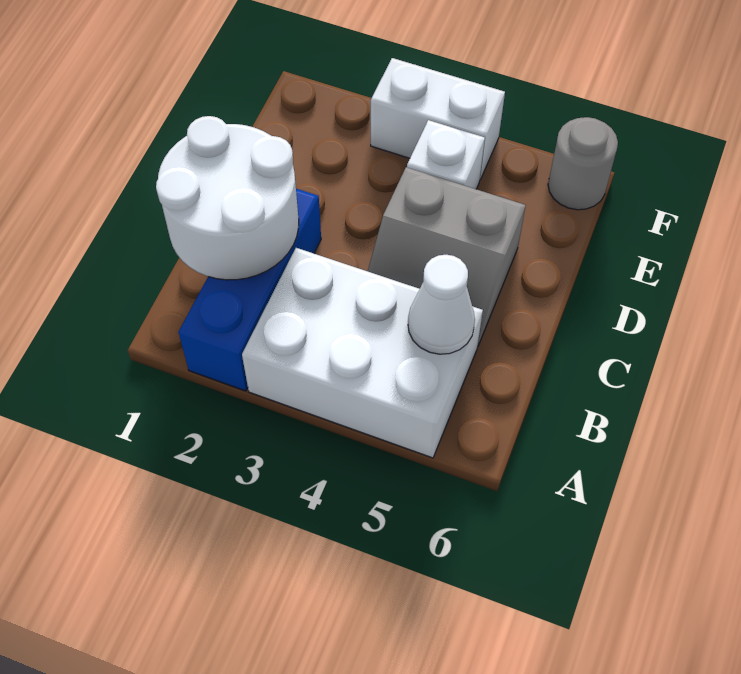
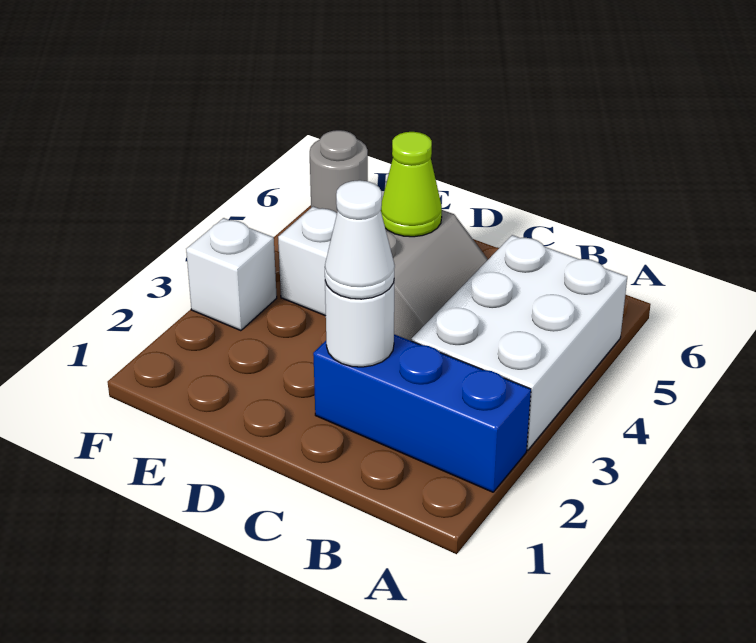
white round brick B1:C2 level 2 -> white round brick C2 level 2
white cone B5 level 2 -> white cone C2 level 3
none -> lime cone D5 level 2
white brick F3:F4 level 1 -> white brick F3 level 1

